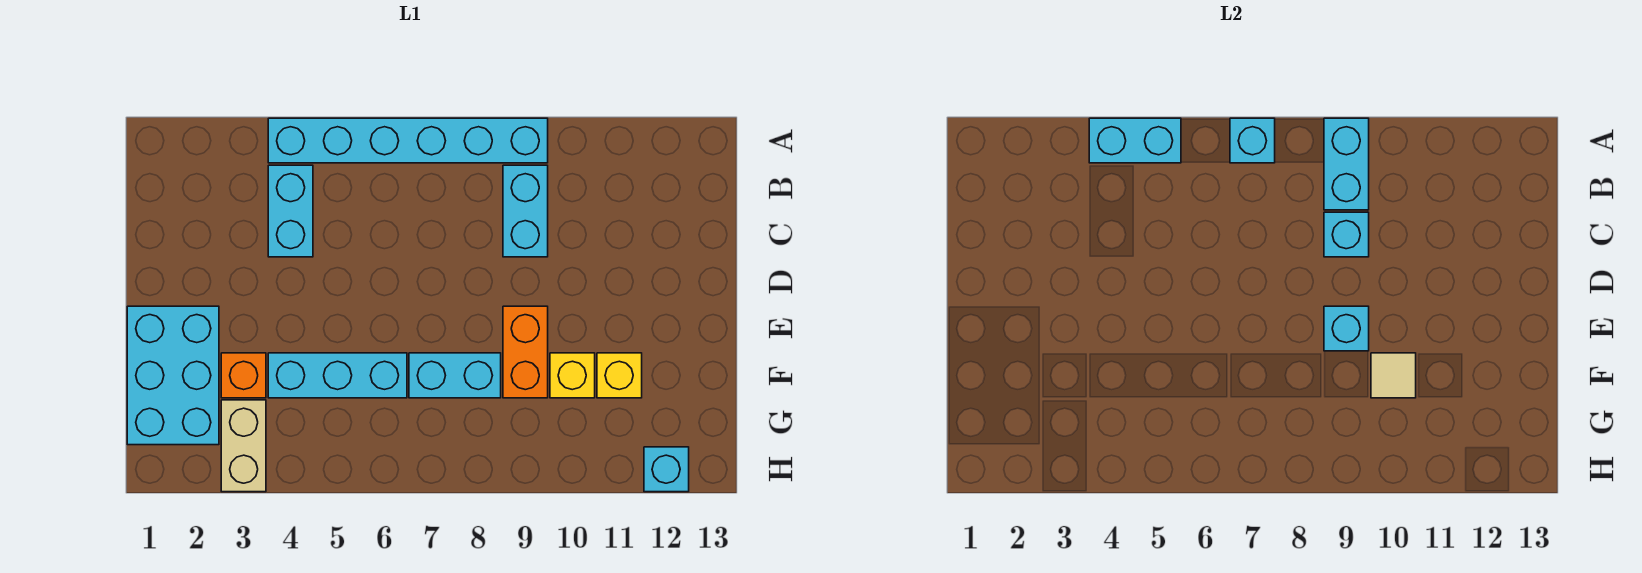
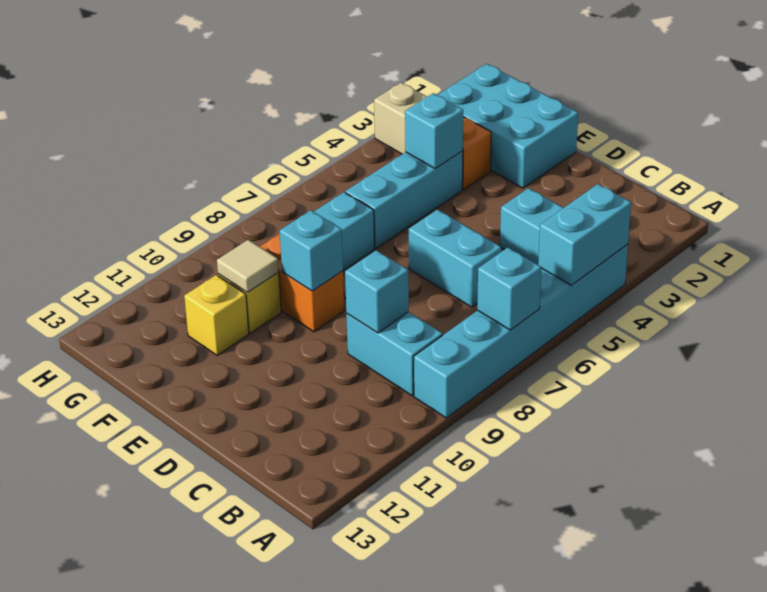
cyan brick A9:B9 level 2 -> cyan brick C6:D6 level 1
cyan brick H12 level 1 -> cyan brick F4 level 2

